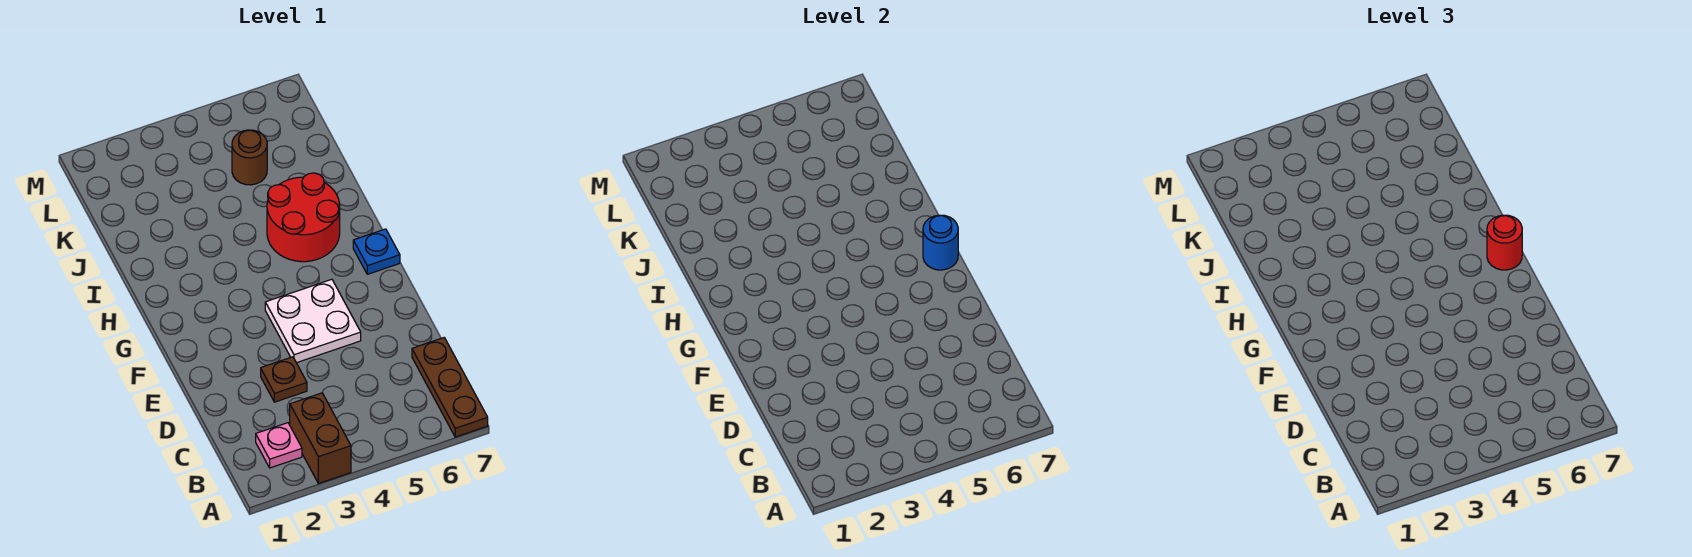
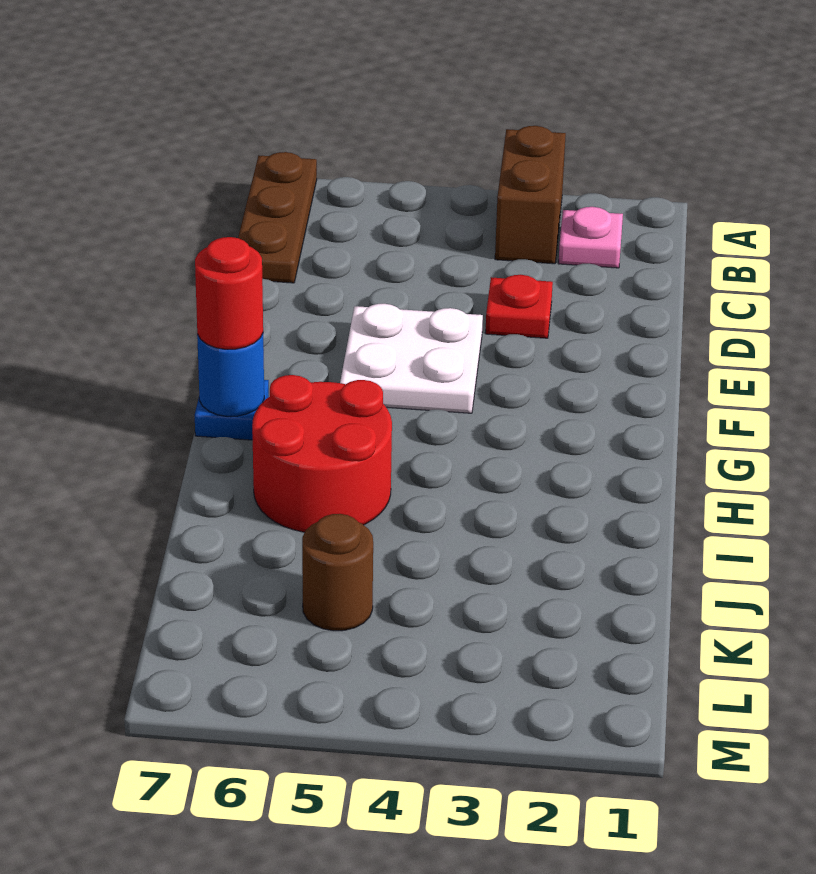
brown plate D3 level 1 -> red plate D3 level 1

